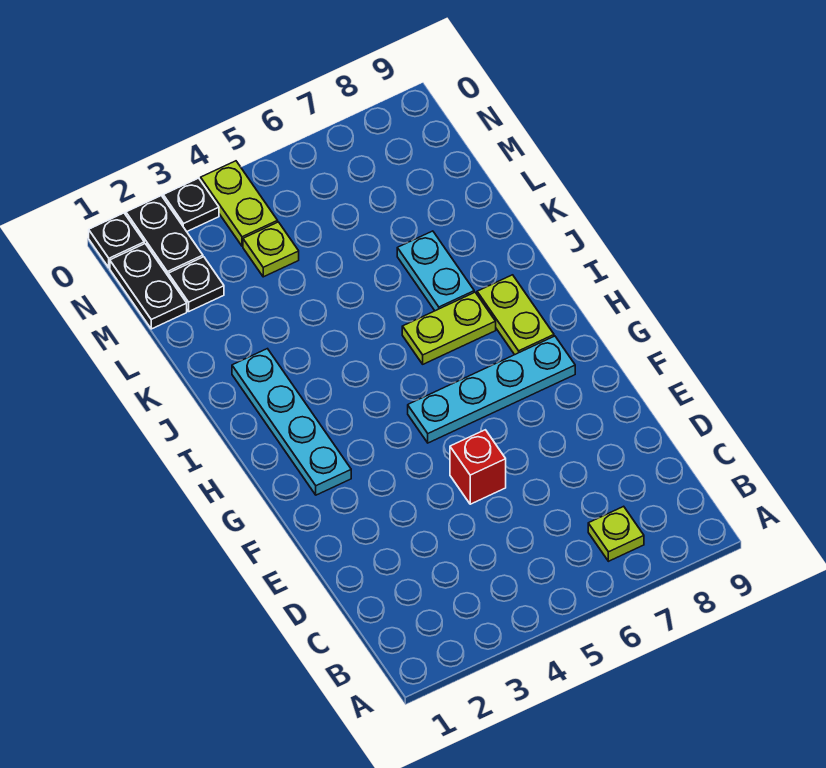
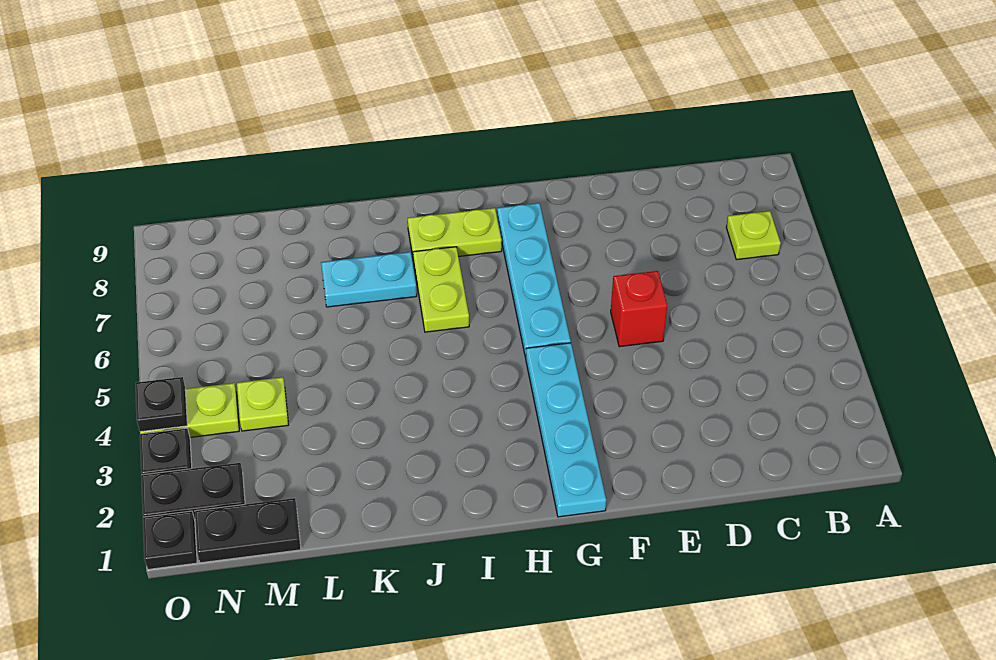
cyan plate G2:J2 level 1 -> cyan plate G1:G4 level 1
black plate M2 level 1 -> black plate O4 level 2

